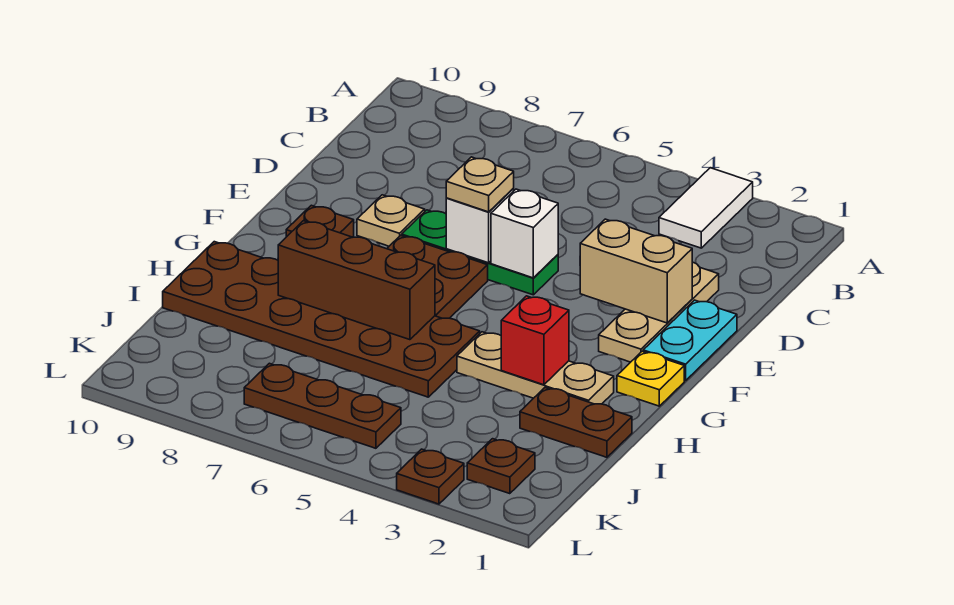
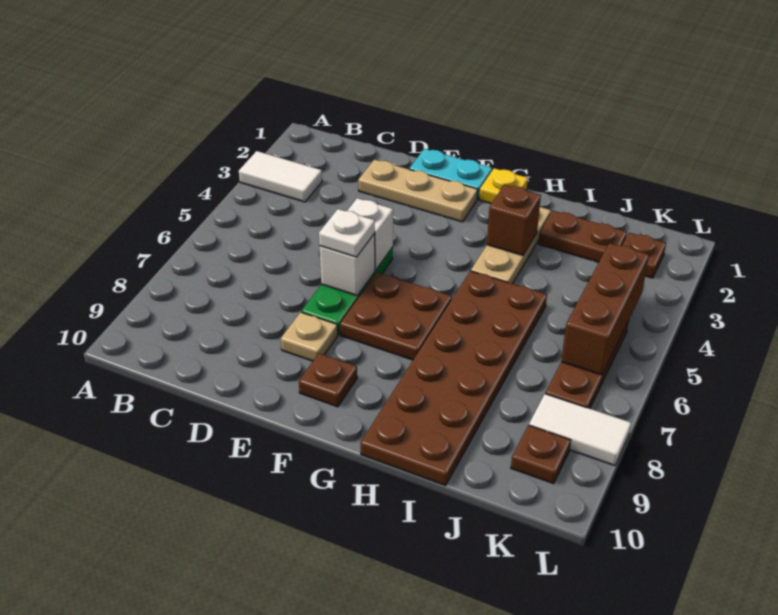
tan brick E2:E3 level 2 -> none
tan plate E6 level 3 -> white plate E6 level 3
red brick H3 level 2 -> brown brick H3 level 2
brown brick H6:H8 level 2 -> brown brick K4:K6 level 2
brown plate I1:I2 level 1 -> brown plate I2:J2 level 1
none -> white tile K8:L8 level 1
brown plate L3 level 1 -> brown plate K9 level 1

